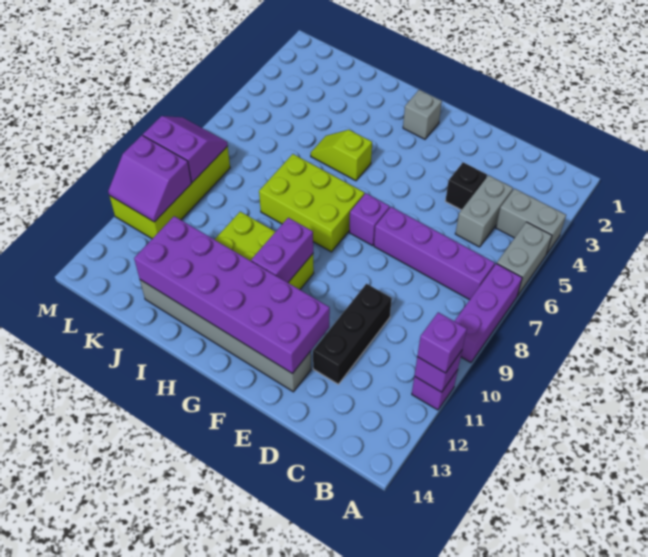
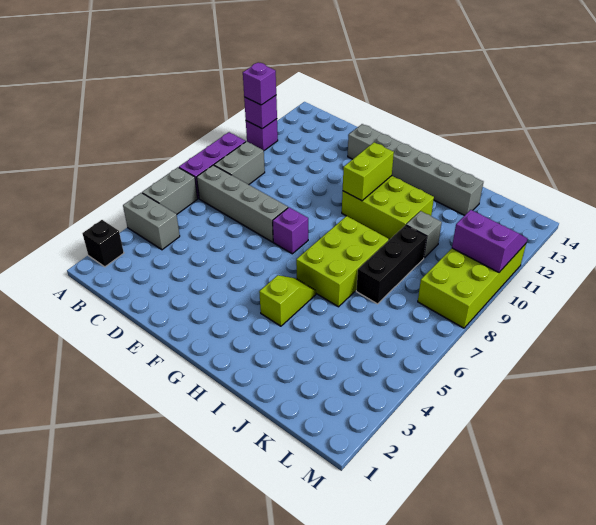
purple brick B7:E7 level 1 -> grey brick B7:E7 level 1
grey brick C4:C5 level 1 -> grey brick B8:B9 level 1
black brick D4 level 1 -> black brick A2 level 1
black brick D10:D12 level 1 -> black brick J7:J9 level 1
purple brick E12:J13 level 2 -> none
grey brick G2 level 1 -> grey brick J10 level 1
lime brick G7:I8 level 1 -> lime brick H6:I8 level 1
purple brick G10:G11 level 2 -> lime brick G10:G11 level 2
lime slope H5:I5 level 1 top H -> lime slope H4:H5 level 1 top 4
purple slope L8:M9 level 2 top 9 -> none

